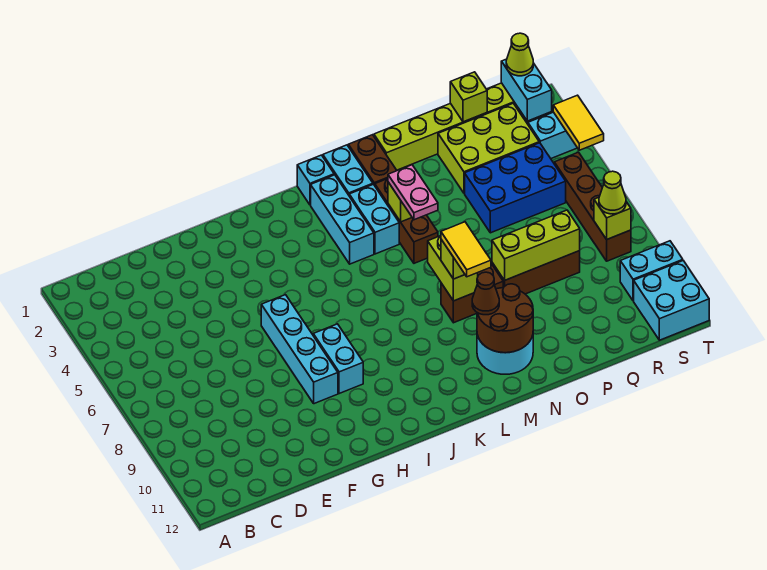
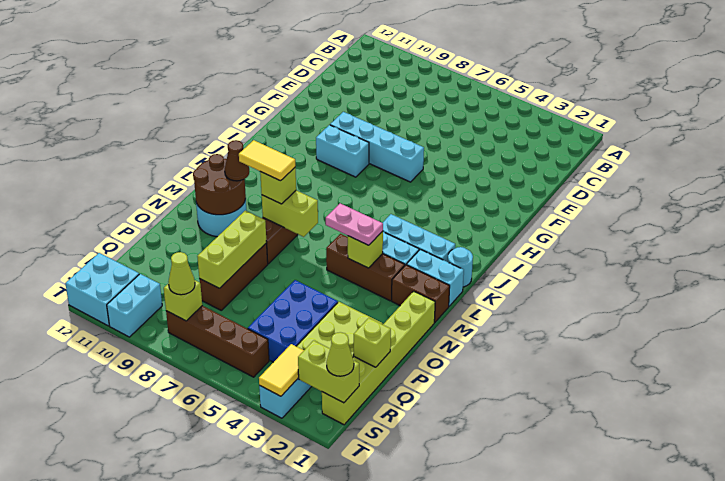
cyan brick K1 level 1 -> cyan round brick K1 level 1
cyan brick S1:S2 level 2 -> lime brick S1:S2 level 2
yellow tile T3:T4 level 2 -> yellow tile S3:T3 level 2

